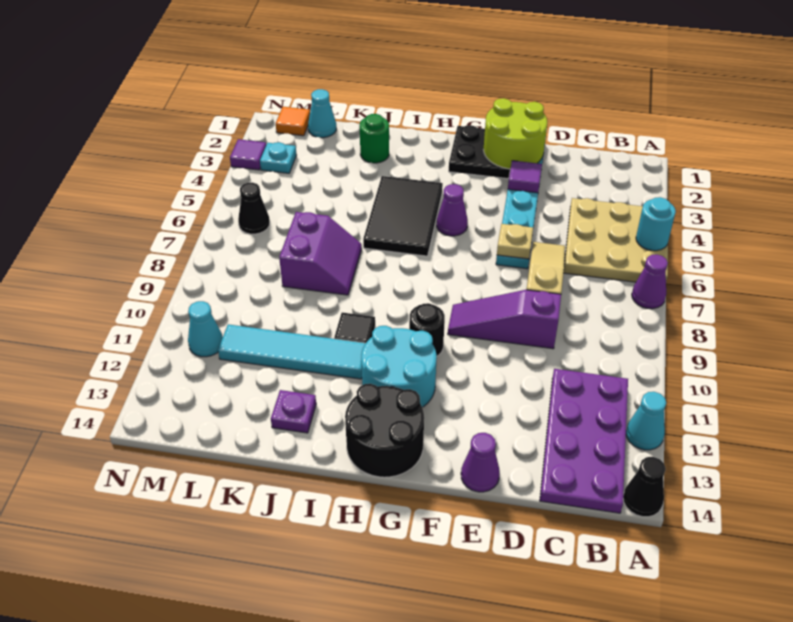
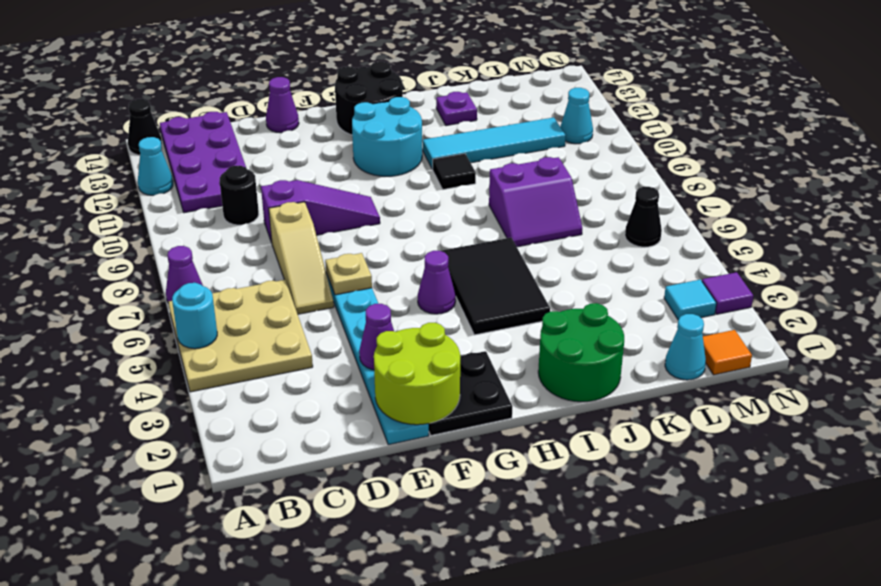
purple tile E3 level 2 -> purple cone E3 level 2
black round brick G10 level 1 -> black round brick C10 level 1
green round brick J2 level 1 -> green round brick I1:J2 level 1
purple slope J7:K8 level 1 top K -> purple slope J7:K8 level 1 top 8
cyan plate M3 level 1 -> cyan tile M3 level 1

